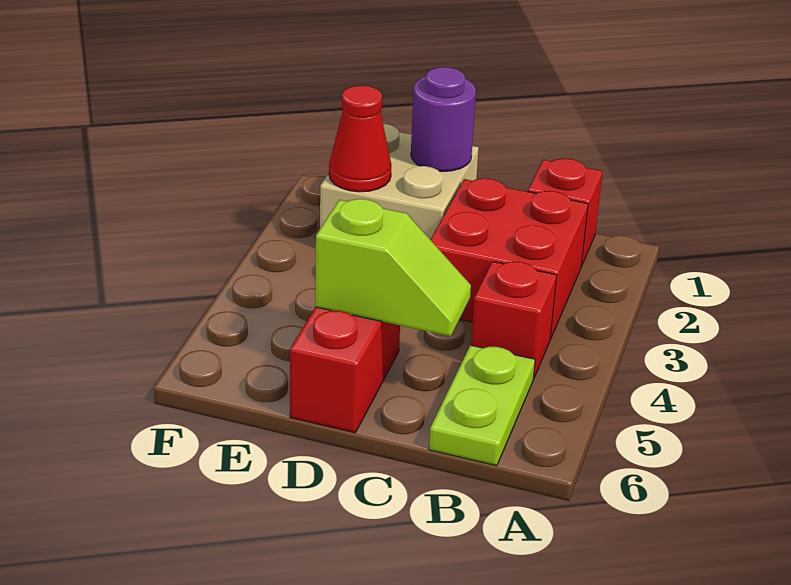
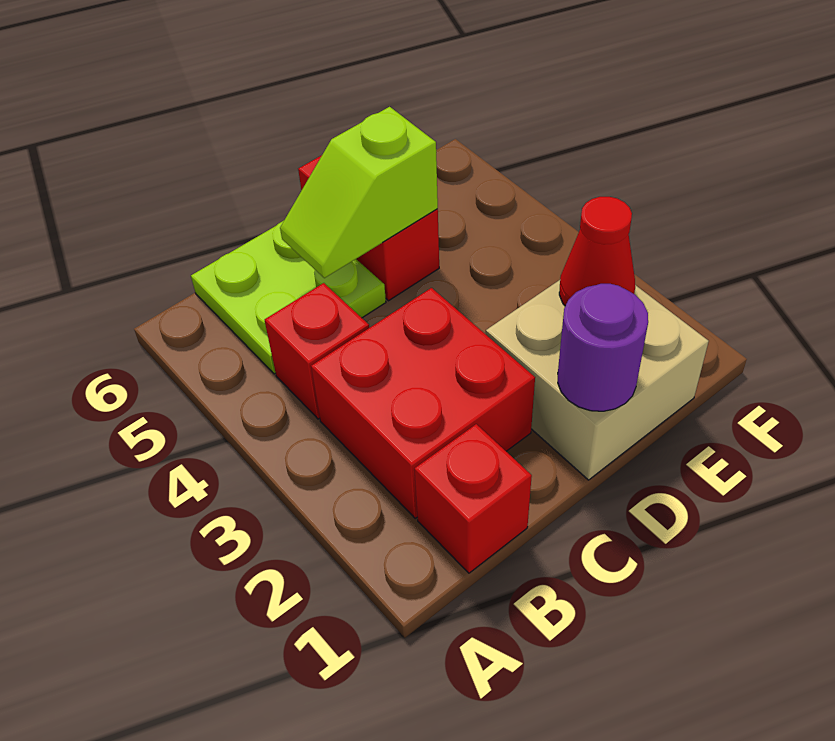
lime plate B5:B6 level 1 -> lime plate B5:C6 level 1

